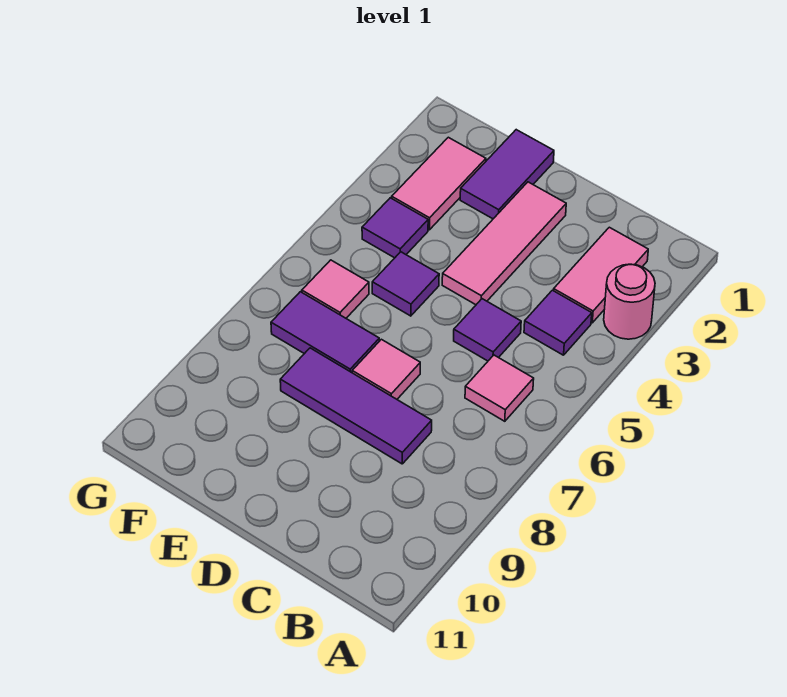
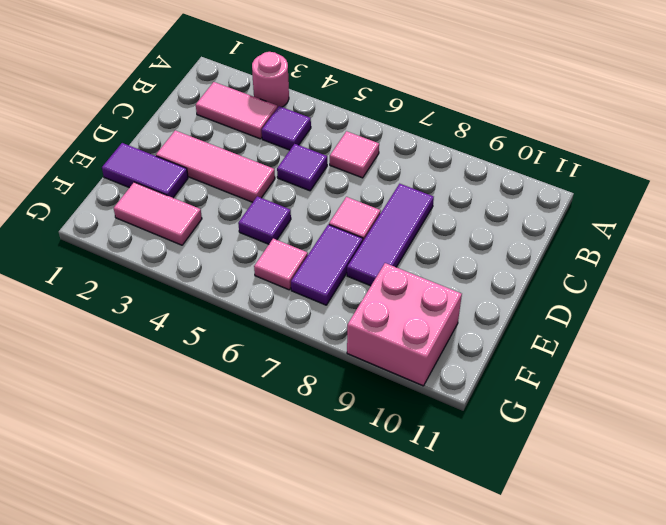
purple tile F4 level 1 -> none
none -> pink brick F9:G10 level 1

